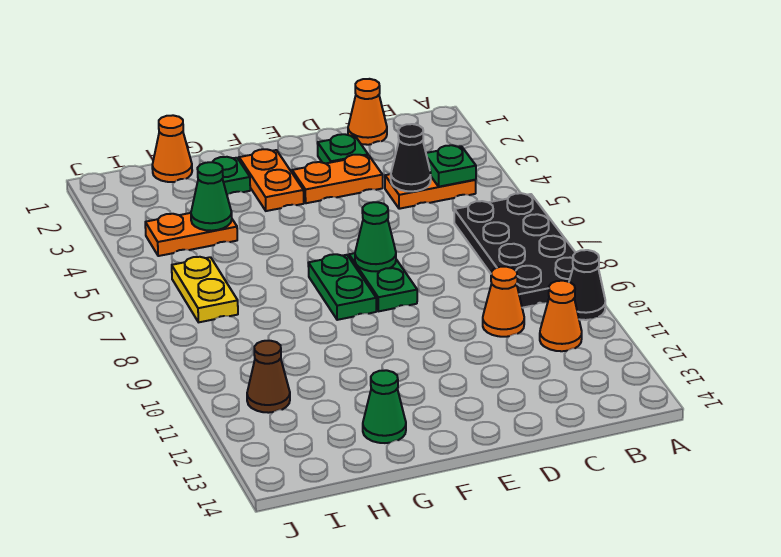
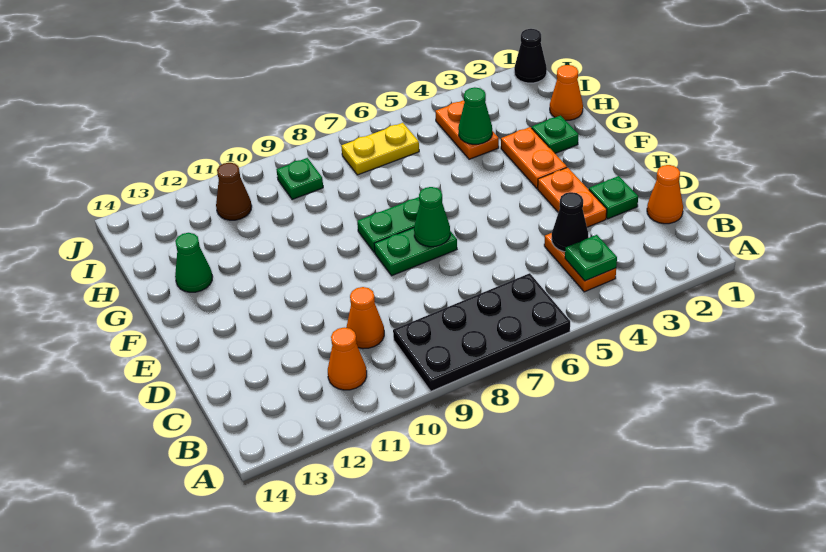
black cone A10 level 1 -> black cone J1 level 1
orange plate F2:F3 level 1 -> orange plate F3:G3 level 1
none -> green plate I9 level 1

